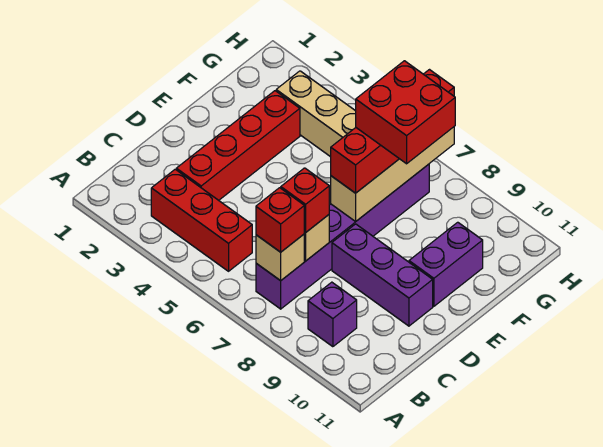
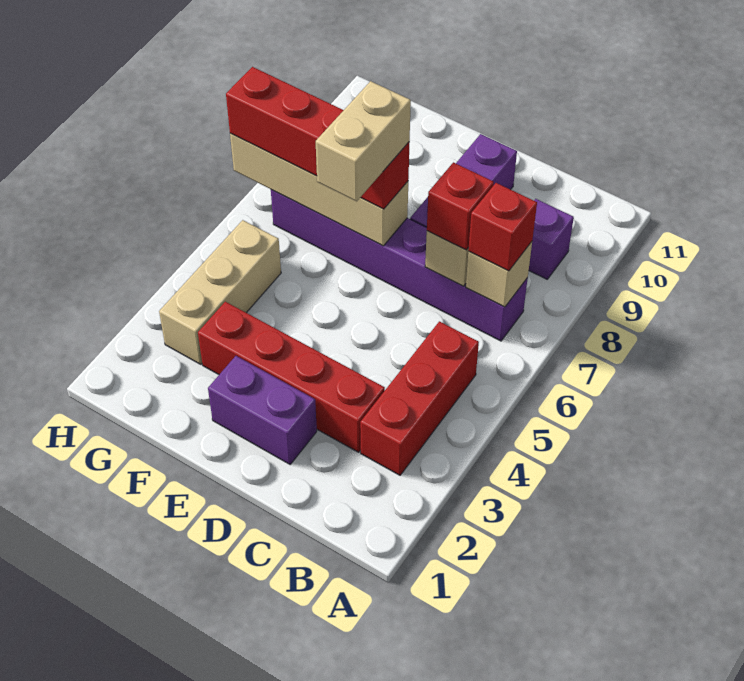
none -> tan brick E6:E7 level 4
purple brick E10:F10 level 1 -> purple brick D2:E2 level 1
red brick F7:G8 level 4 -> none

